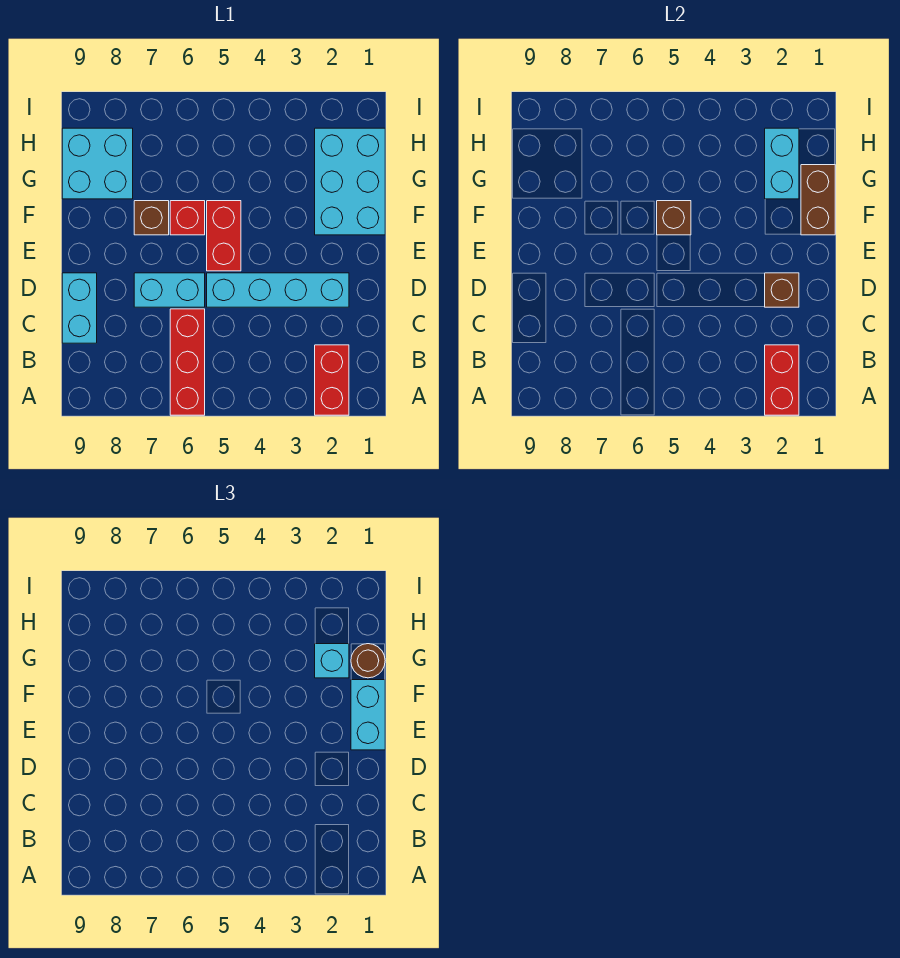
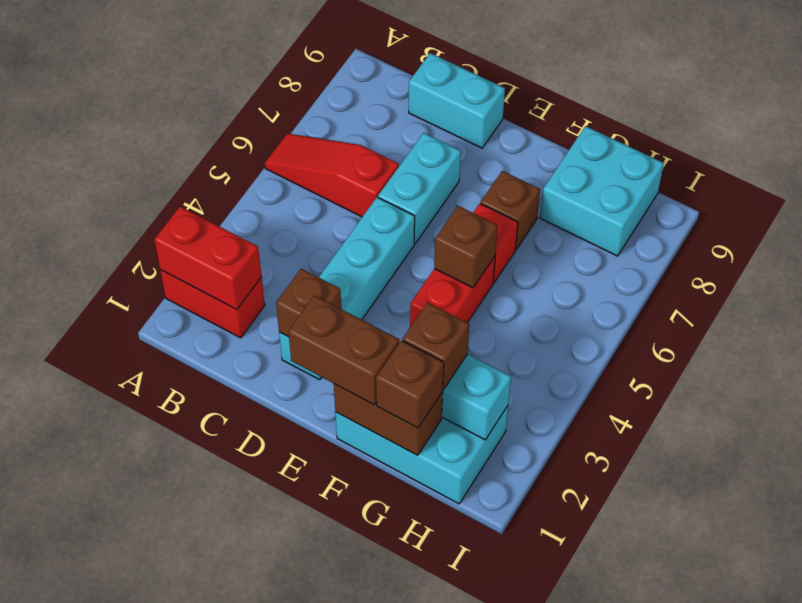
red brick A6:C6 level 1 -> red slope A6:C6 level 1 top C
cyan brick E1:F1 level 3 -> brown brick E1:F1 level 3
red brick E5:F5 level 1 -> red brick F4:F5 level 1
brown round brick G1 level 3 -> brown brick G1 level 3
cyan brick G2 level 3 -> brown brick G2 level 3

